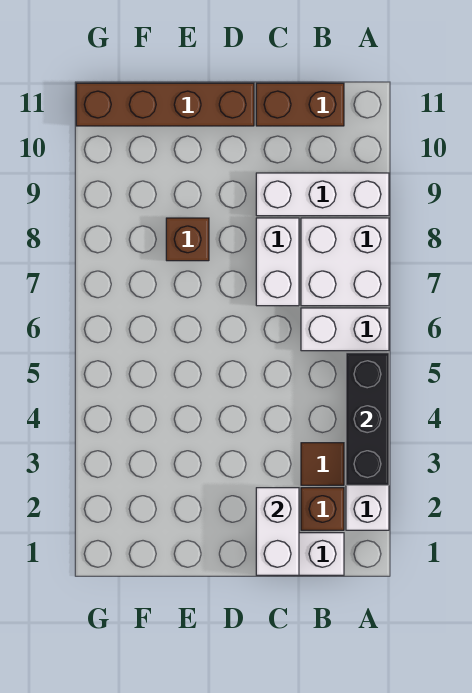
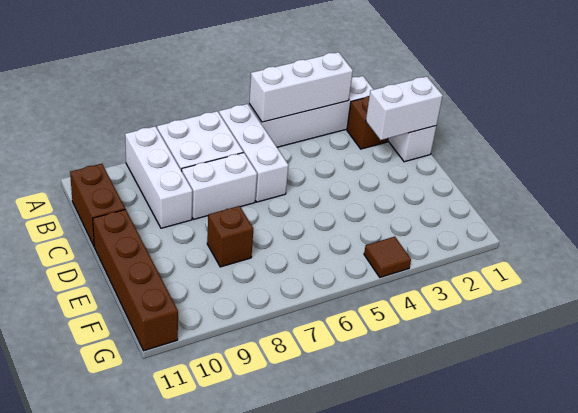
black brick A3:A5 level 2 -> white brick A3:A5 level 2
white brick A6:B6 level 1 -> white brick A6:C6 level 1
brown tile B3 level 1 -> brown tile G4 level 1

